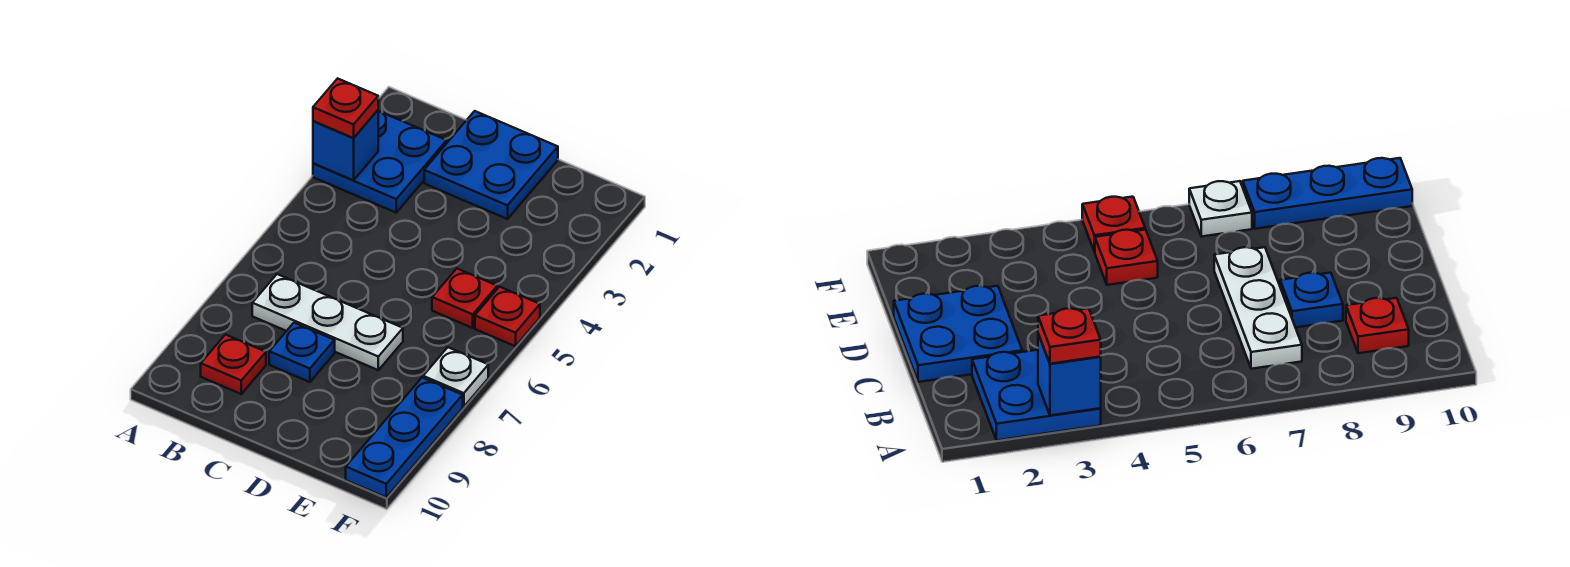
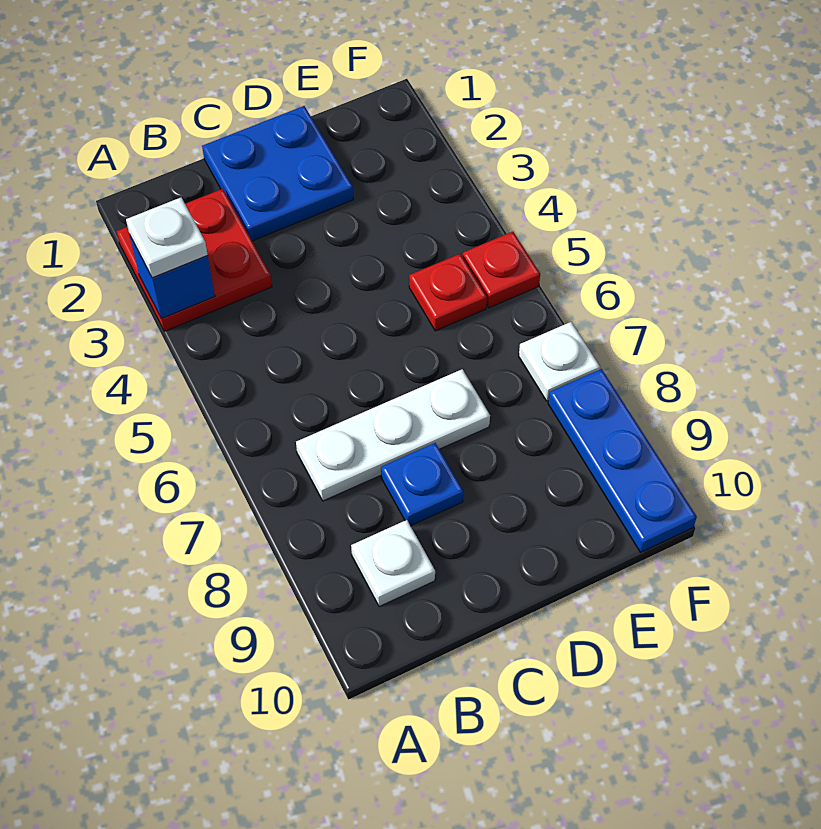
blue plate A2:B3 level 1 -> red plate A2:B3 level 1
red plate A3 level 3 -> white plate A3 level 3
red plate B9 level 1 -> white plate B9 level 1

